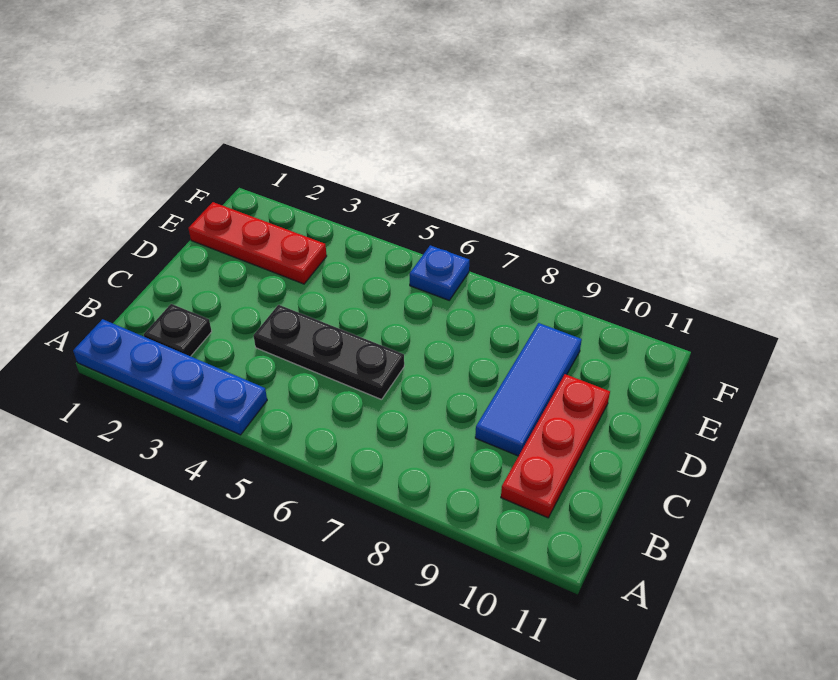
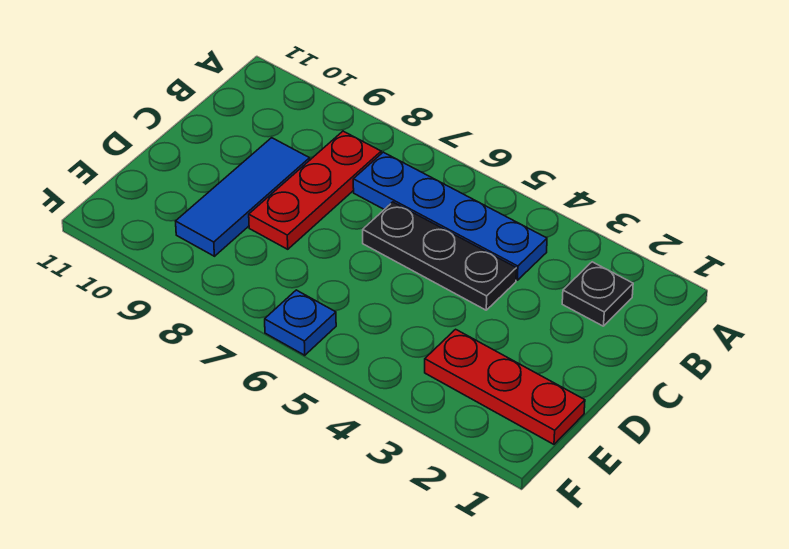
blue plate A1:A4 level 1 -> blue plate B4:B7 level 1
red plate B10:D10 level 1 -> red plate B8:D8 level 1

